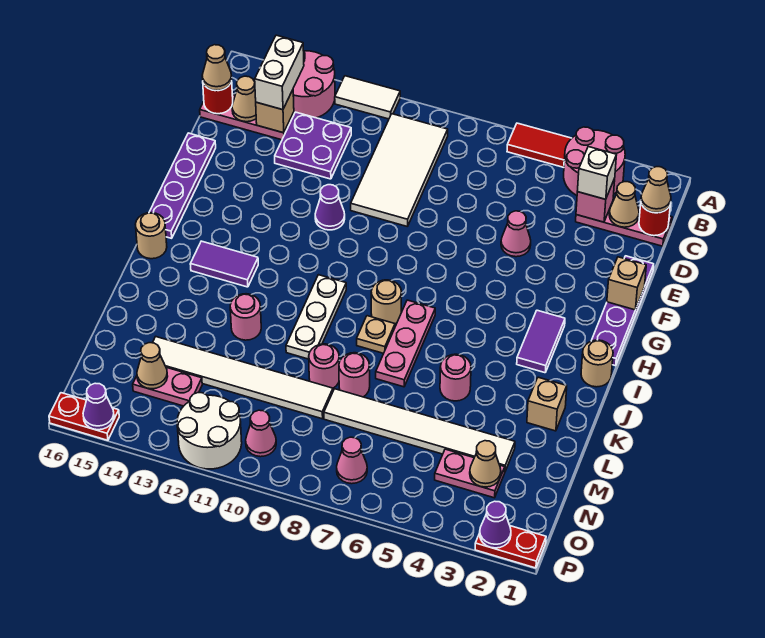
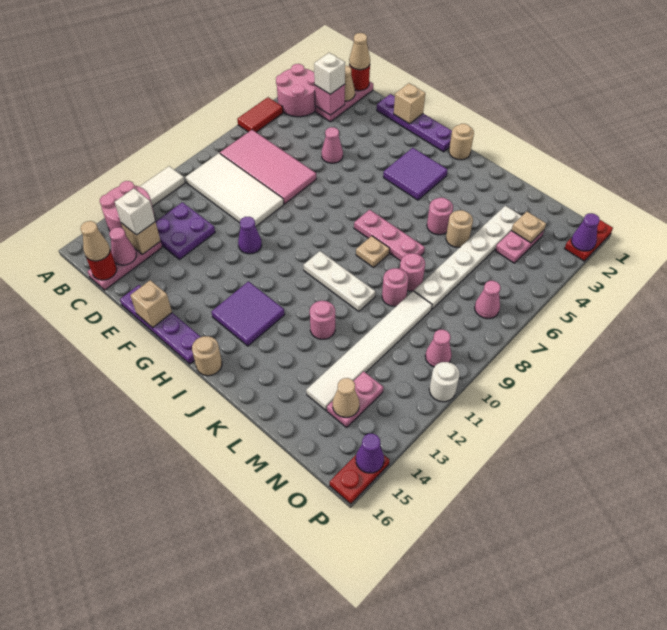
none -> pink tile B7:E8 level 1
white brick B14:C14 level 3 -> white brick C14 level 3
tan cone C15 level 2 -> pink cone C15 level 2
purple tile H3:I3 level 1 -> purple tile H3:I4 level 1
tan round brick I8 level 1 -> tan round brick L5 level 1
purple tile I13:I14 level 1 -> purple tile H13:I14 level 1
tan brick K2 level 1 -> tan brick F16 level 2
white tile M3:M8 level 1 -> white plate M3:M8 level 1
tan cone N3 level 2 -> tan plate N3 level 2
white round brick O11:P12 level 1 -> white round brick P11 level 1

